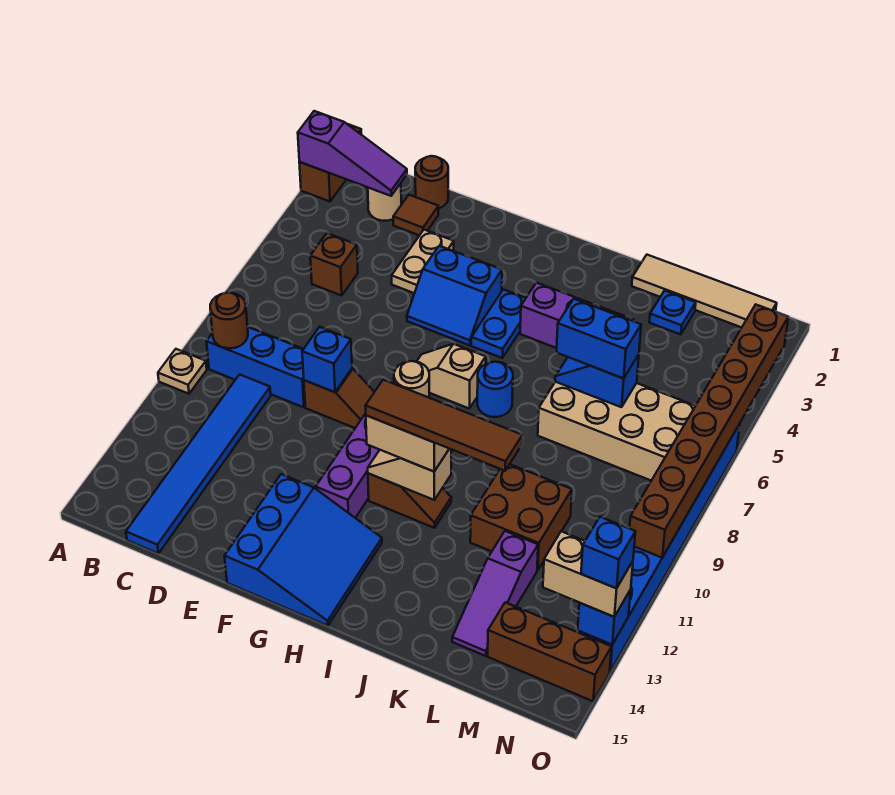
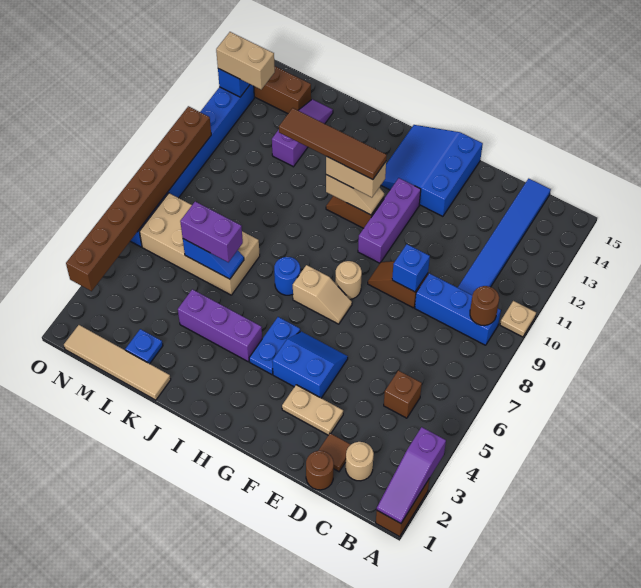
purple slope A2:C2 level 2 top A -> purple slope A1:A3 level 2 top 3
tan plate E3:E4 level 1 -> tan plate E3:F3 level 1
blue brick K6:L6 level 3 -> purple brick K6:L6 level 3
brown brick K10:L11 level 1 -> none
blue brick O13 level 4 -> none

